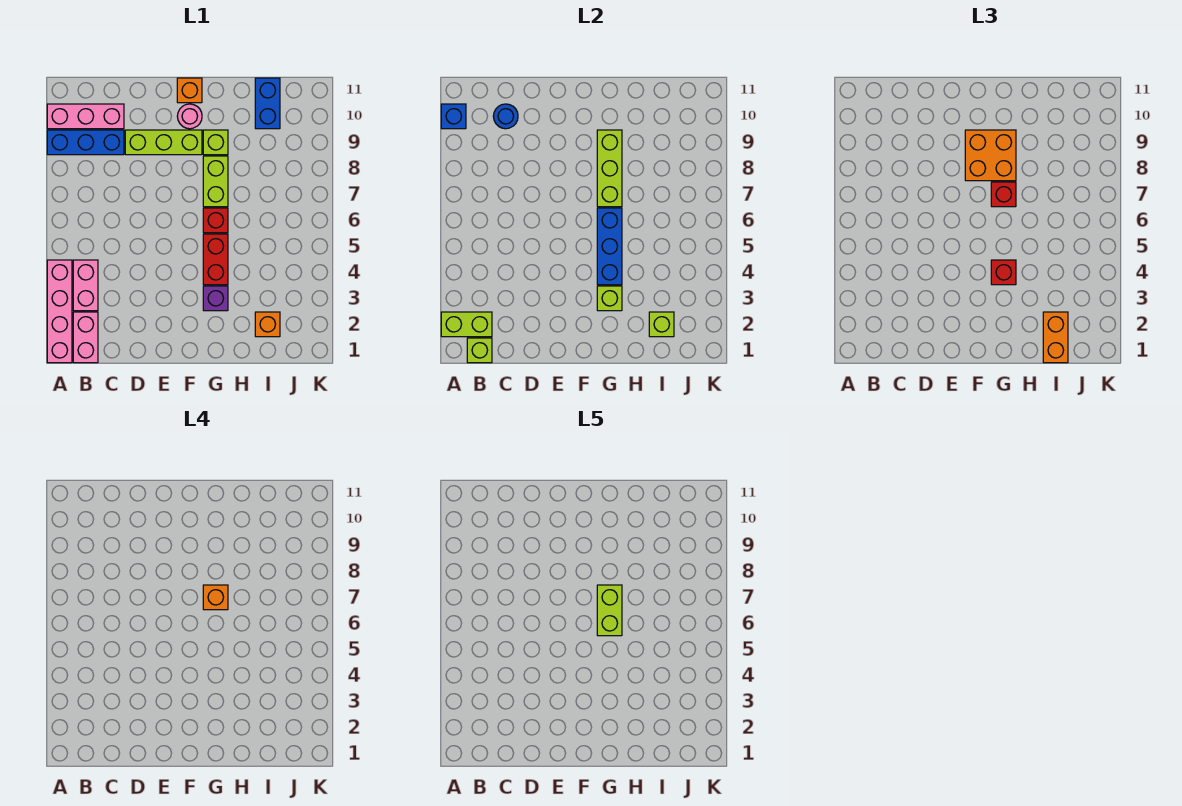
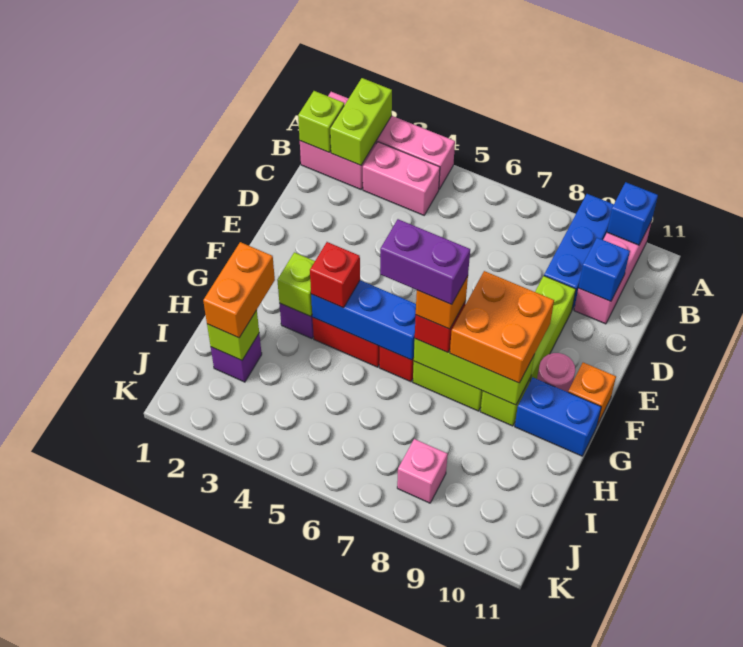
blue round brick C10 level 2 -> blue brick C10 level 2
lime brick G6:G7 level 5 -> purple brick G6:G7 level 5
orange brick I1:I2 level 3 -> orange brick H2:I2 level 3
orange brick I2 level 1 -> purple brick I2 level 1
blue brick I10:I11 level 1 -> blue brick G10:G11 level 1
none -> pink brick J8 level 1

